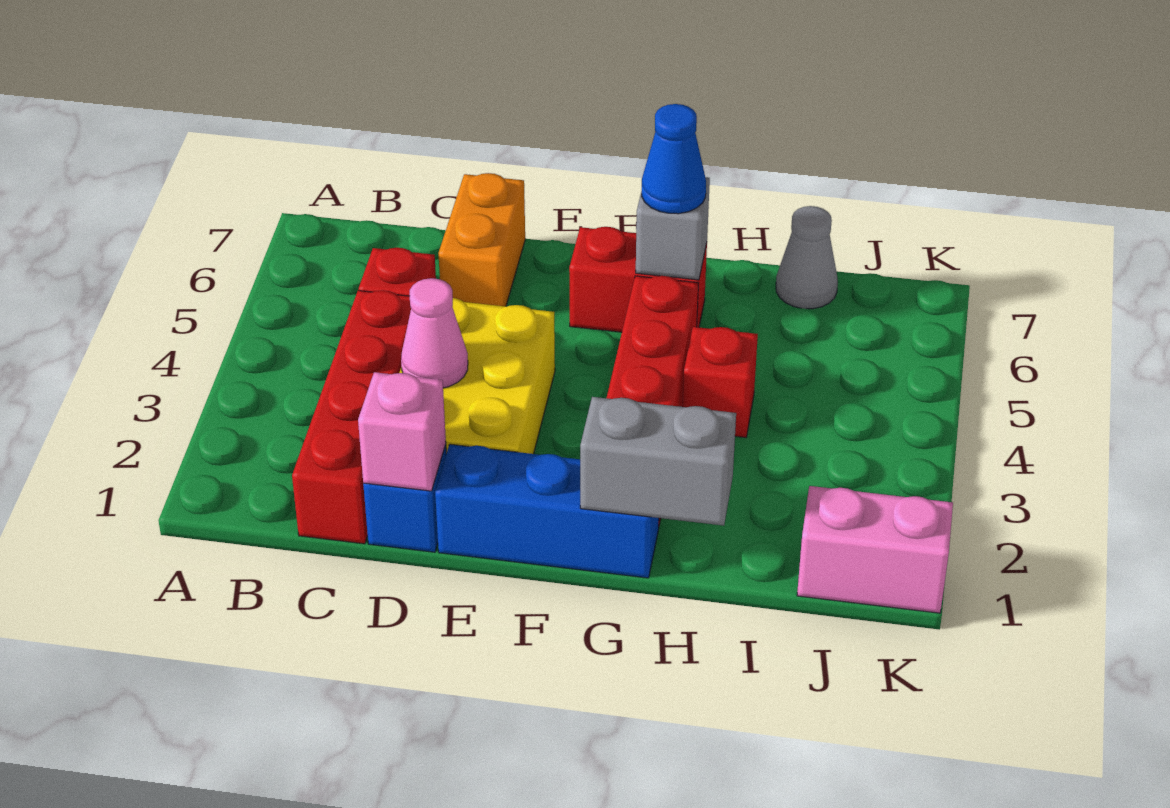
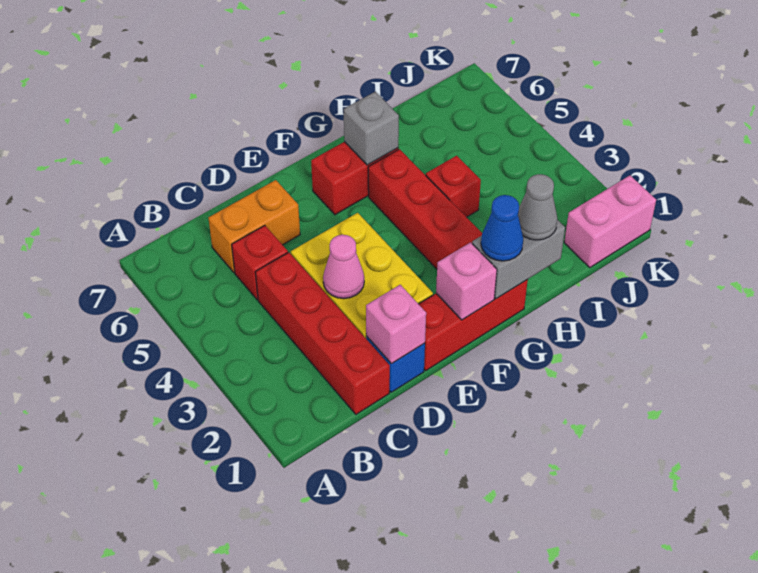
orange brick D6:D7 level 1 -> orange brick C6:D6 level 1
blue brick E1:G1 level 1 -> red brick E1:G1 level 1
none -> pink brick F1 level 2
blue cone G6 level 3 -> blue cone G1 level 3
grey cone I7 level 1 -> grey cone H1 level 3

